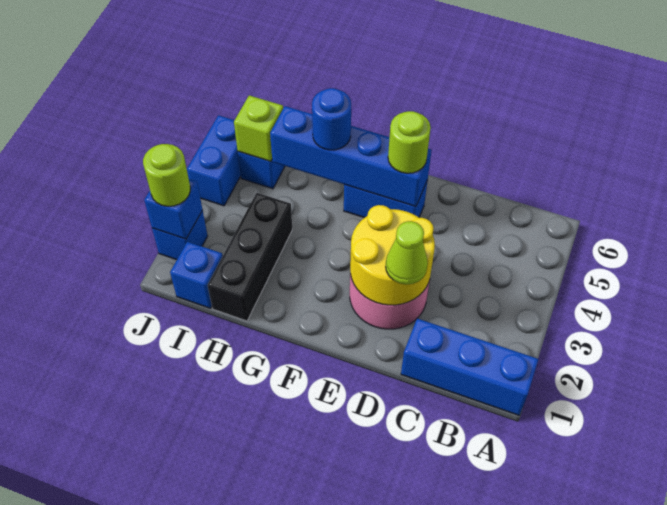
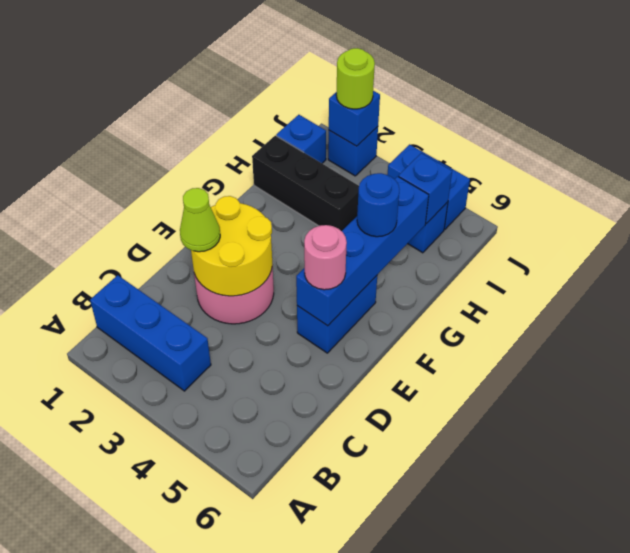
blue brick A1:C1 level 1 -> blue brick B1:B3 level 1
lime round brick E5 level 3 -> pink round brick E5 level 3
lime brick I5 level 2 -> blue brick I5 level 2

